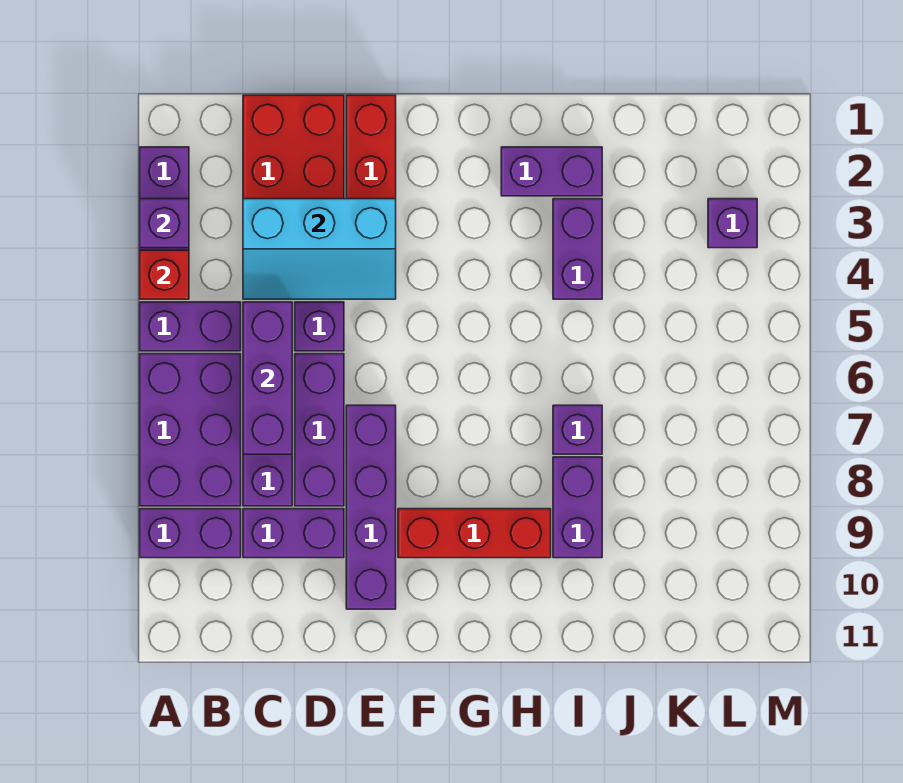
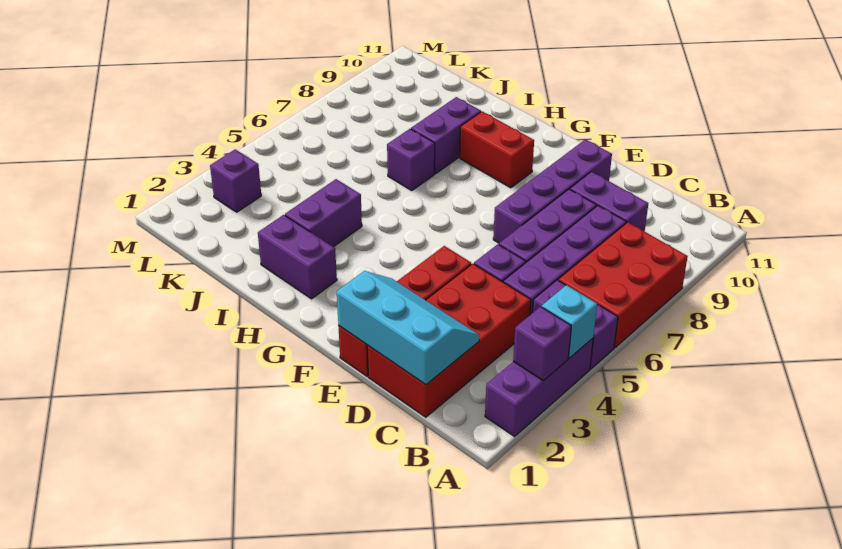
red brick A4 level 2 -> cyan brick A4 level 2
purple brick A6:B8 level 1 -> red brick A6:B8 level 1
purple brick A9:B9 level 1 -> none
cyan slope C3:E4 level 2 top 3 -> cyan slope C1:E2 level 2 top 1
purple brick C5:C7 level 2 -> none
red brick F9:H9 level 1 -> red brick G9:H9 level 1

